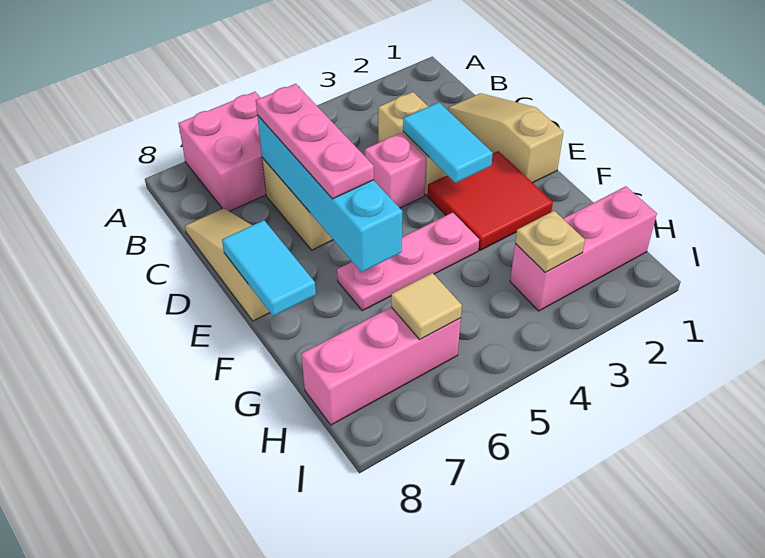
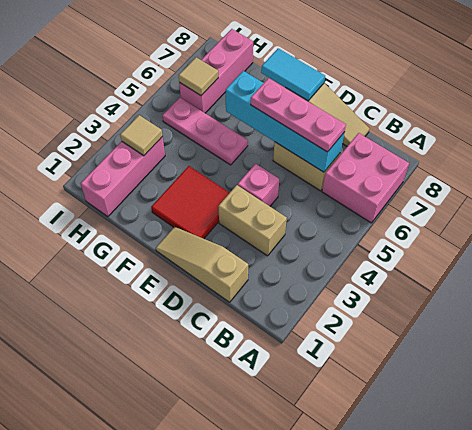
tan slope C1:E1 level 1 top E -> tan slope C1:E1 level 1 top C
cyan tile D3:E3 level 2 -> none
pink plate F4:F6 level 1 -> pink plate F5:H5 level 1
tan plate H3 level 2 -> tan tile H3 level 2

